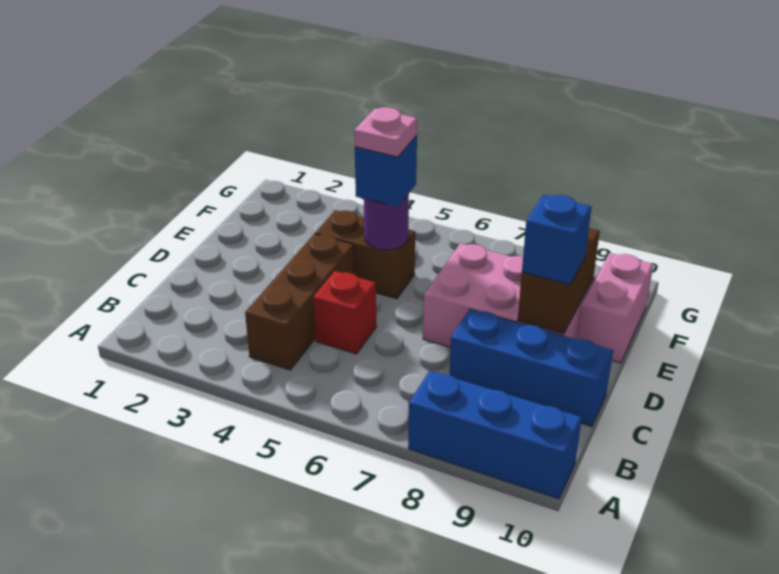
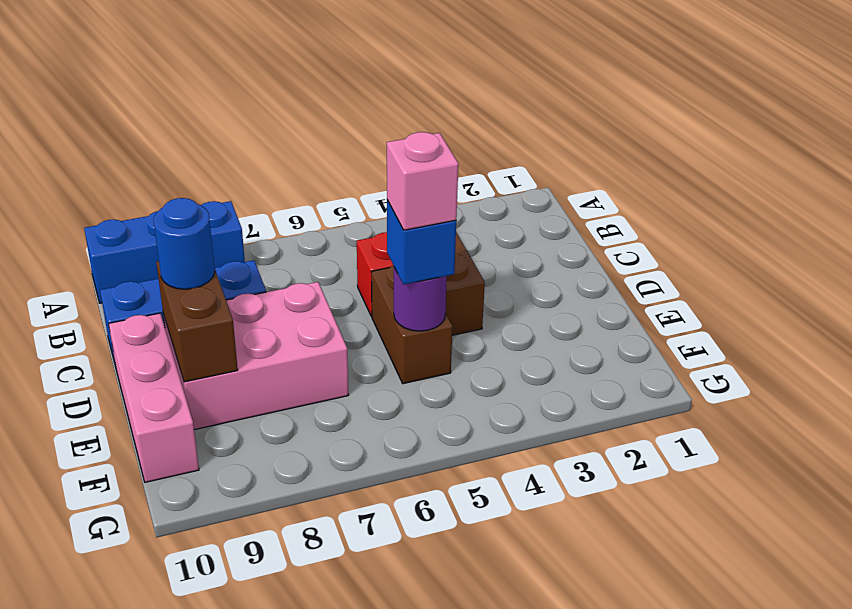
blue brick D9 level 3 -> blue round brick D9 level 3
brown brick E4:E5 level 1 -> brown brick D5:E5 level 1
pink plate E5 level 4 -> pink brick E5 level 4
pink brick E10:F10 level 1 -> pink brick D10:F10 level 1

